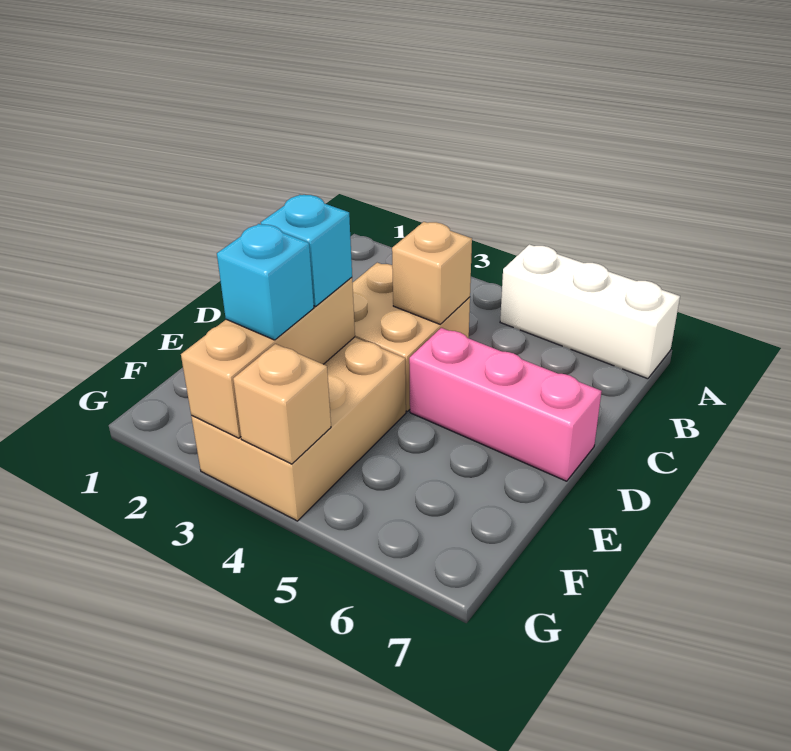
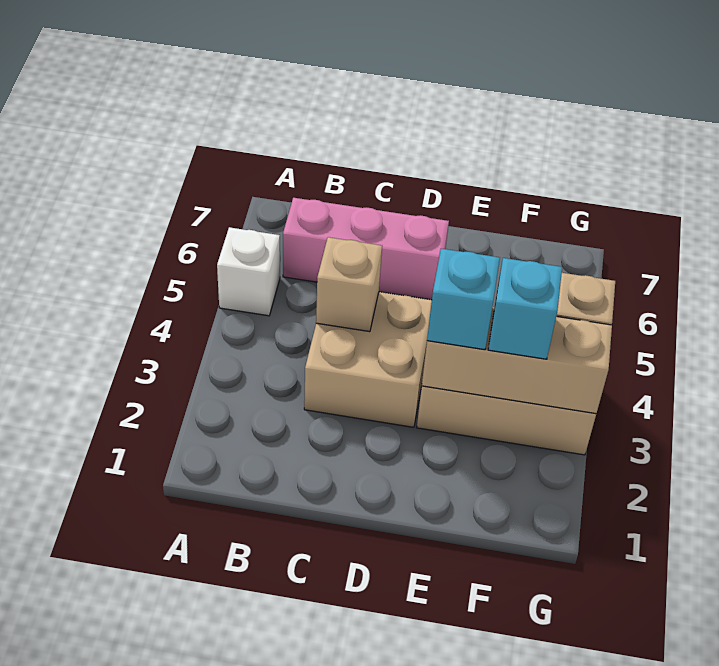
white brick A5:A7 level 1 -> white brick A5 level 1
pink brick D5:D7 level 1 -> pink brick B6:D6 level 1

